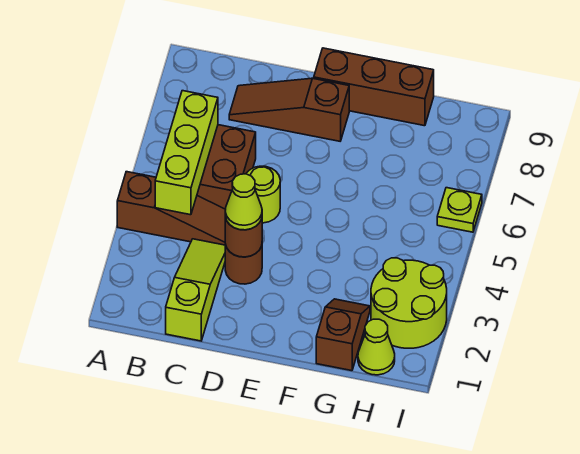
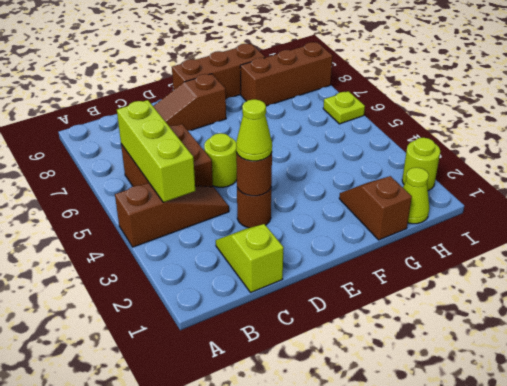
lime slope C1:C3 level 1 top 1 -> lime slope C1:C2 level 1 top 1
none -> brown brick G8:I8 level 1
lime round brick H2:I3 level 1 -> lime round brick I2 level 1

